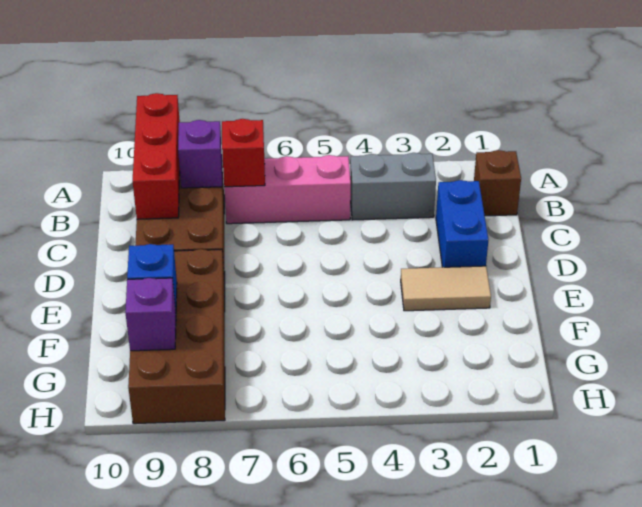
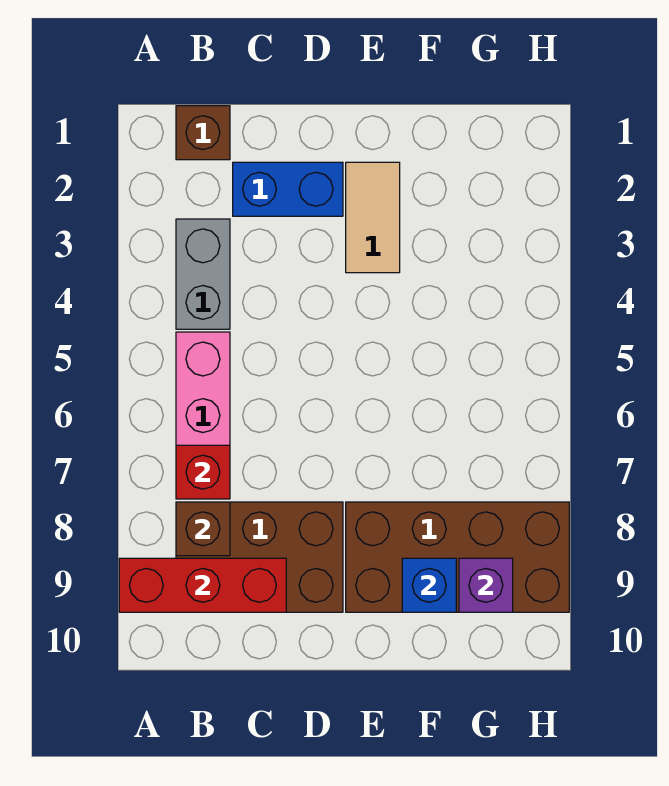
purple brick B8 level 2 -> brown brick B8 level 2

